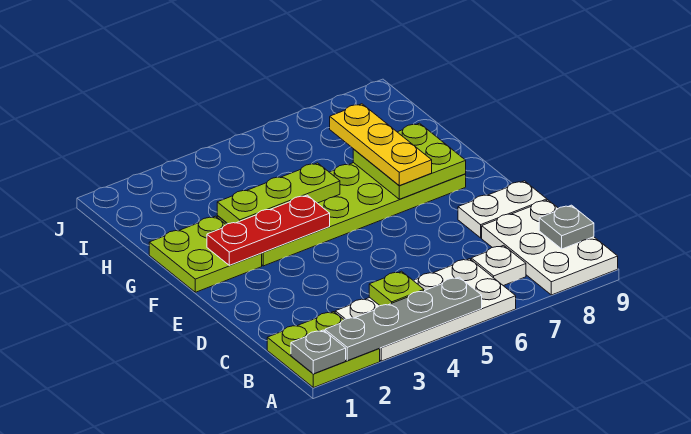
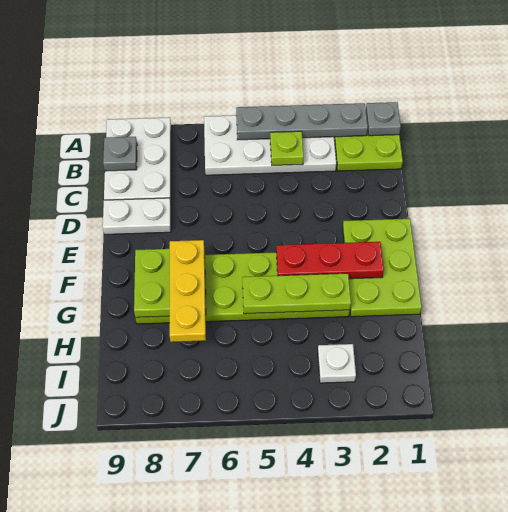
white plate B7 level 1 -> white plate I3 level 1
lime plate F1:G2 level 1 -> lime plate E1:G2 level 1

